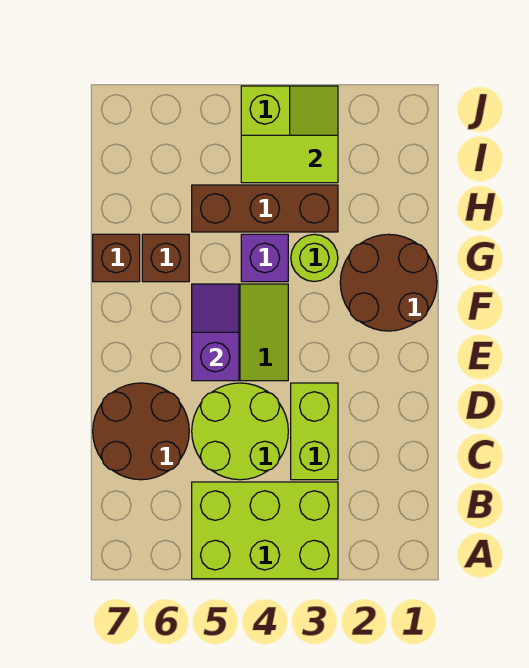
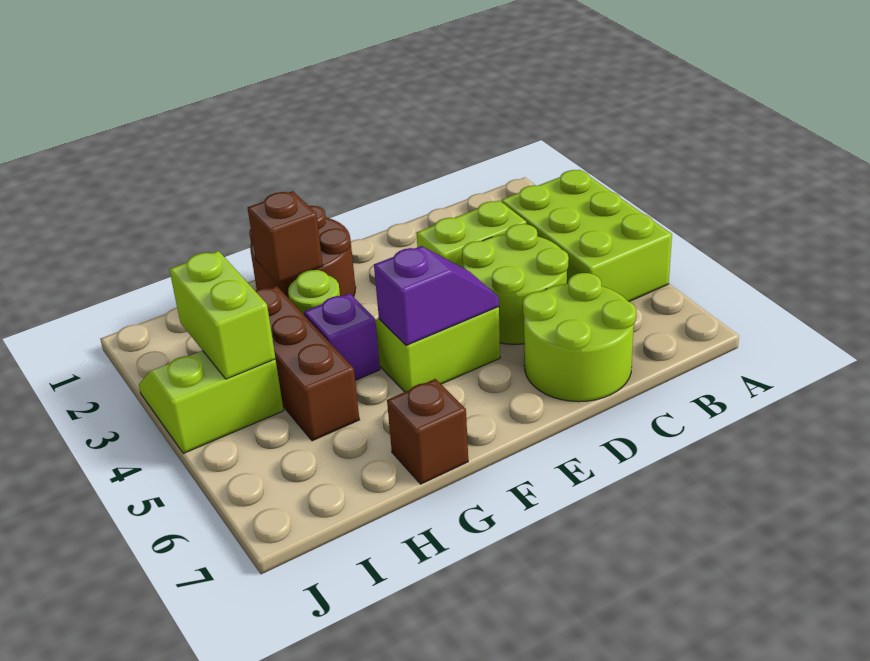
brown round brick C6:D7 level 1 -> lime round brick C6:D7 level 1
purple slope E5:F5 level 2 top E -> purple slope E5:F5 level 2 top F
brown brick G6 level 1 -> brown brick G2 level 2
lime tile I3:I4 level 2 -> lime brick I3:I4 level 2

